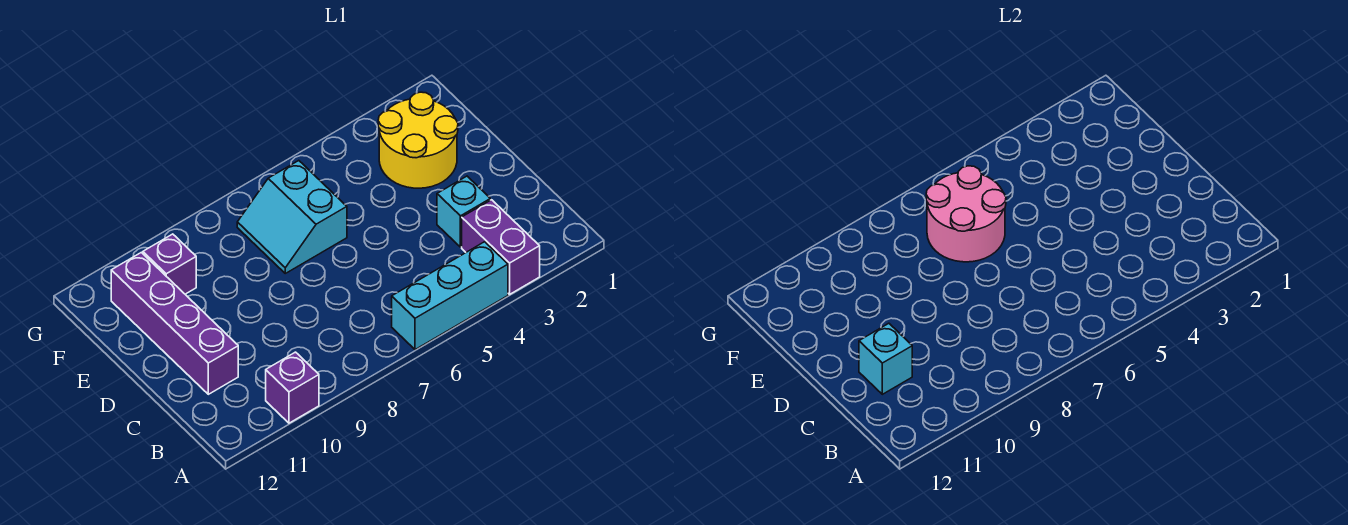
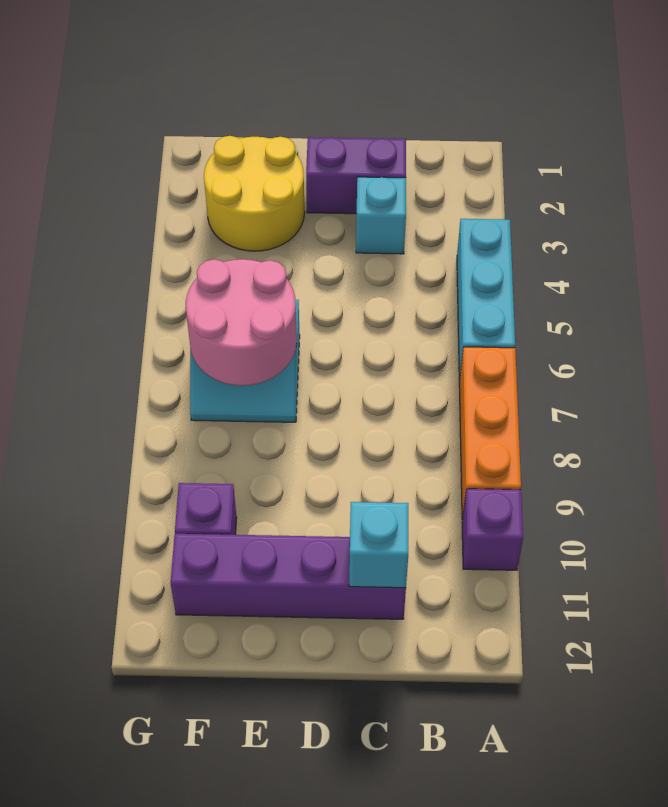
purple brick A3:B3 level 1 -> purple brick C2:D2 level 1
none -> orange brick A7:A9 level 1

